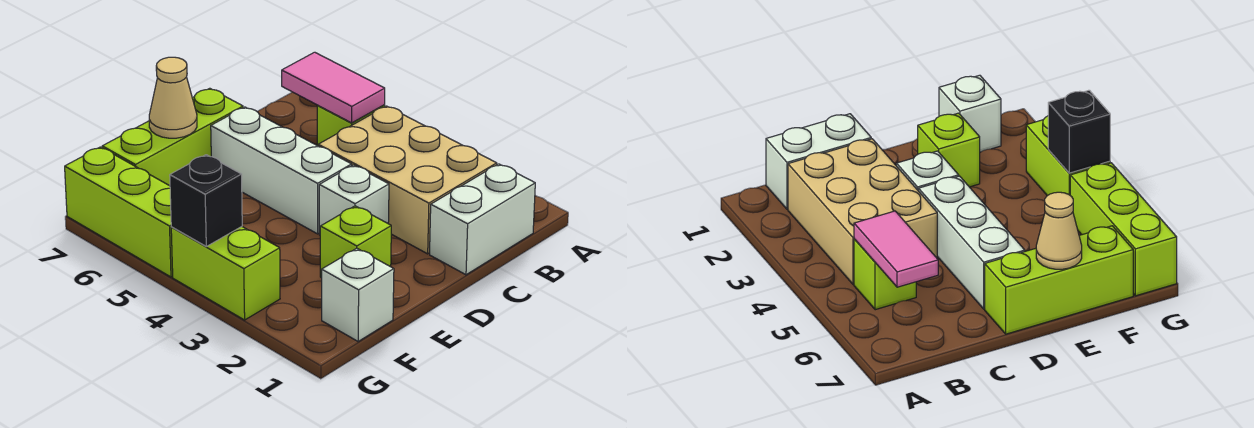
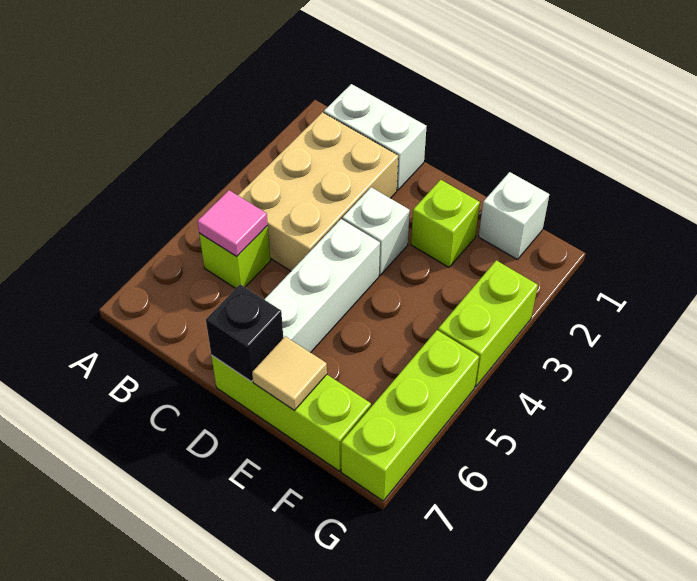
pink tile B5:B6 level 2 -> pink tile B5 level 2
tan cone E7 level 2 -> tan tile E7 level 2
black brick G4 level 2 -> black brick D7 level 2

